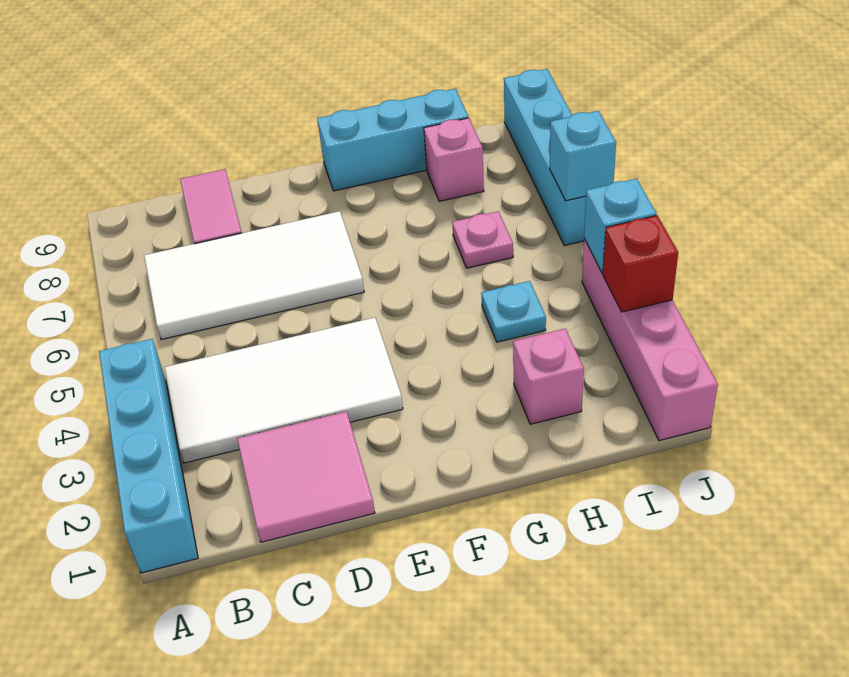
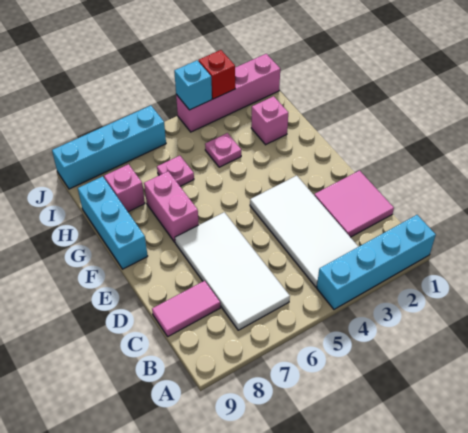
none -> pink brick F7:G7 level 1
cyan plate H4 level 1 -> pink plate H4 level 1
cyan brick J6 level 2 -> none

